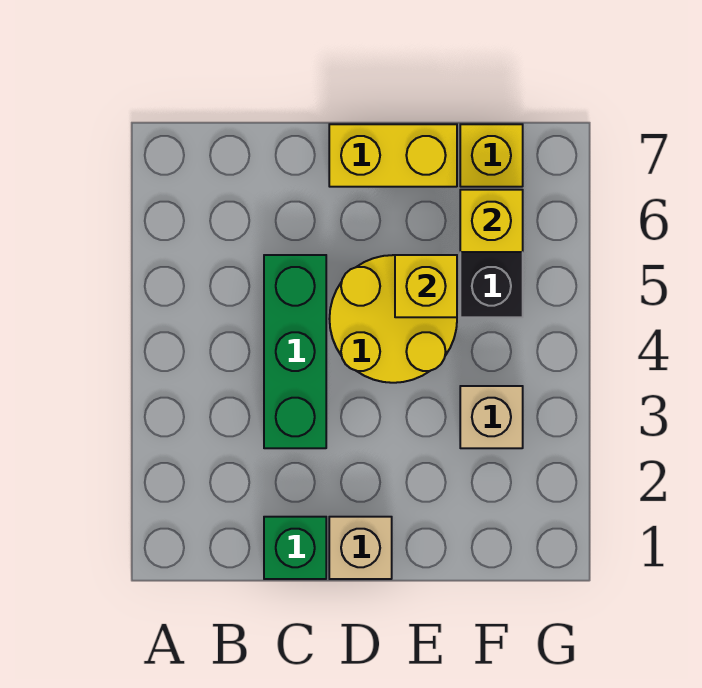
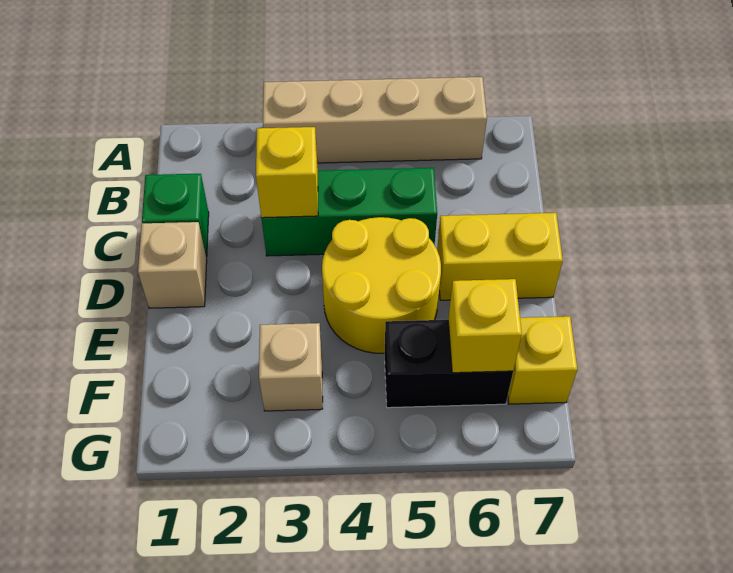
none -> tan brick A3:A6 level 1
yellow brick D7:E7 level 1 -> yellow brick D6:D7 level 1
yellow brick E5 level 2 -> yellow brick C3 level 2

